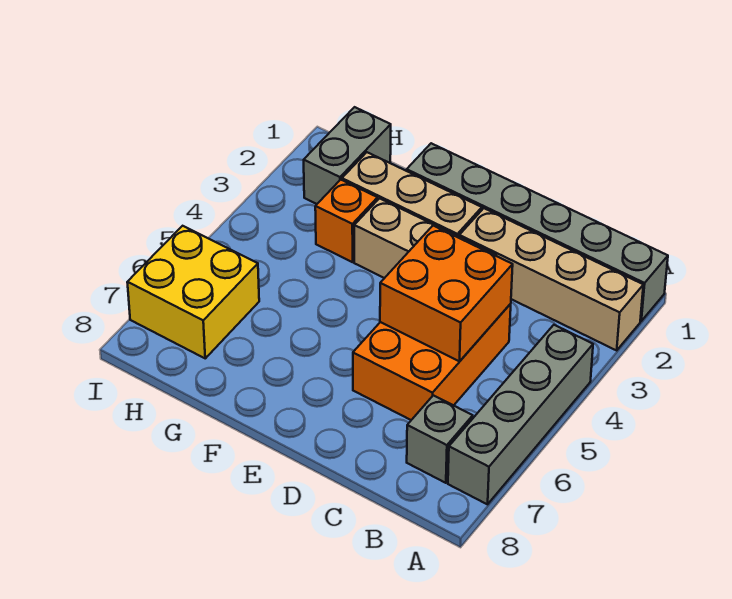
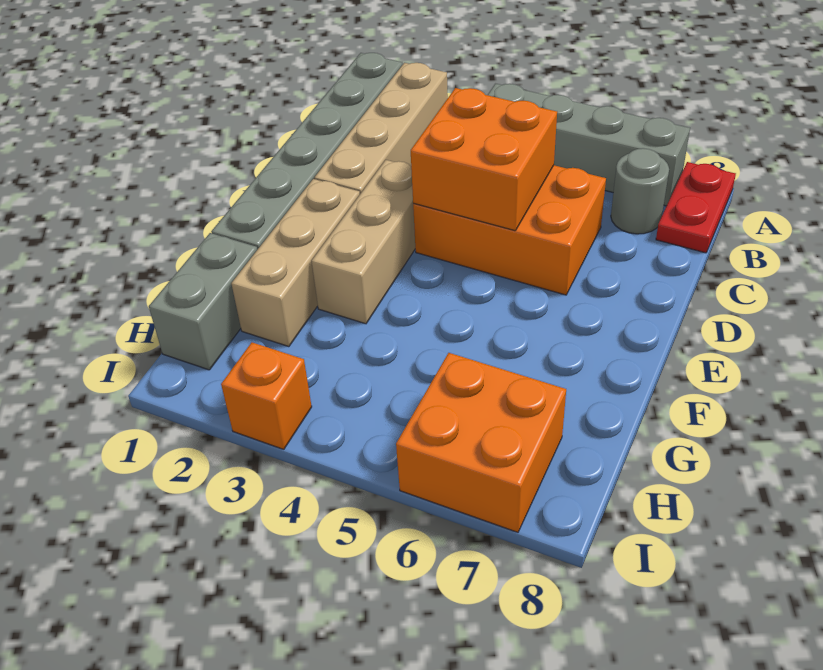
none -> red plate A8:B8 level 1
grey brick B7 level 1 -> grey round brick B7 level 1
orange brick G3 level 1 -> orange brick I3 level 1
grey brick H1:H2 level 1 -> grey brick G1:H1 level 1
yellow brick H6:I7 level 1 -> orange brick H6:I7 level 1

